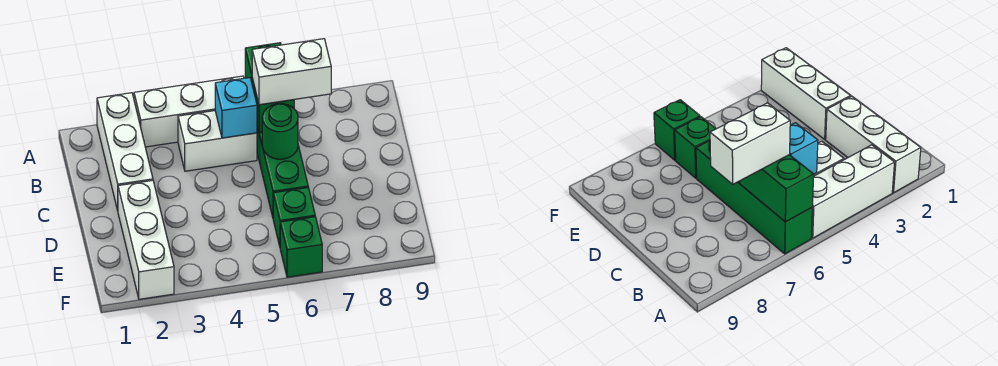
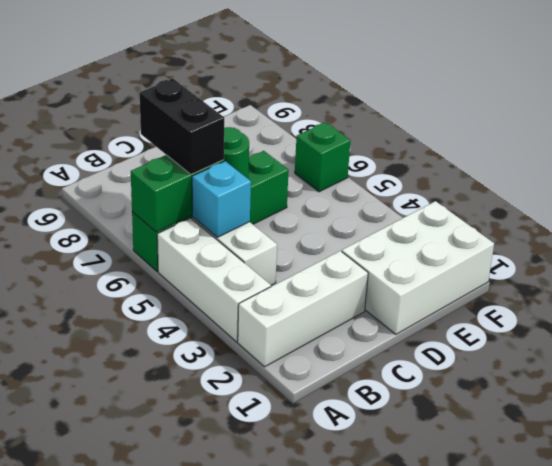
white brick B6:B7 level 3 -> black brick B6:B7 level 3
white brick D2:F2 level 1 -> white brick D1:F2 level 1
green brick E6 level 1 -> none

